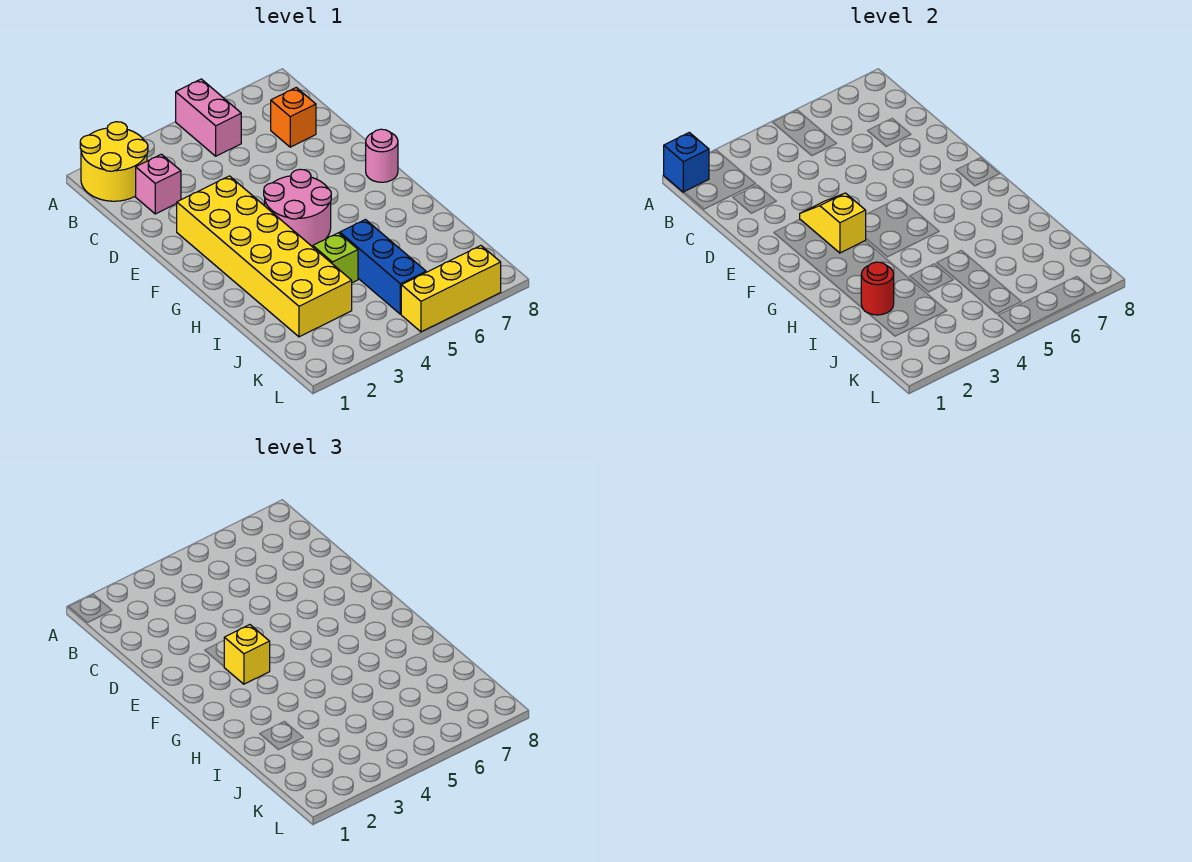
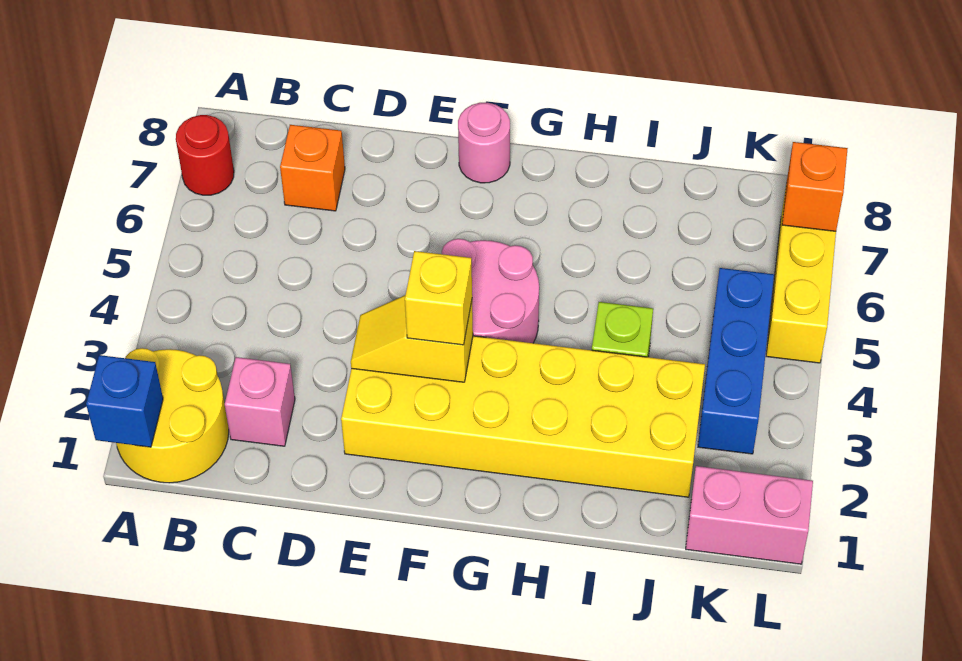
pink brick A5:B5 level 1 -> pink brick K1:L1 level 1
red round brick I2 level 2 -> red round brick A7 level 1
blue brick I5:K5 level 1 -> blue brick K3:K5 level 1
none -> orange brick L7 level 2

